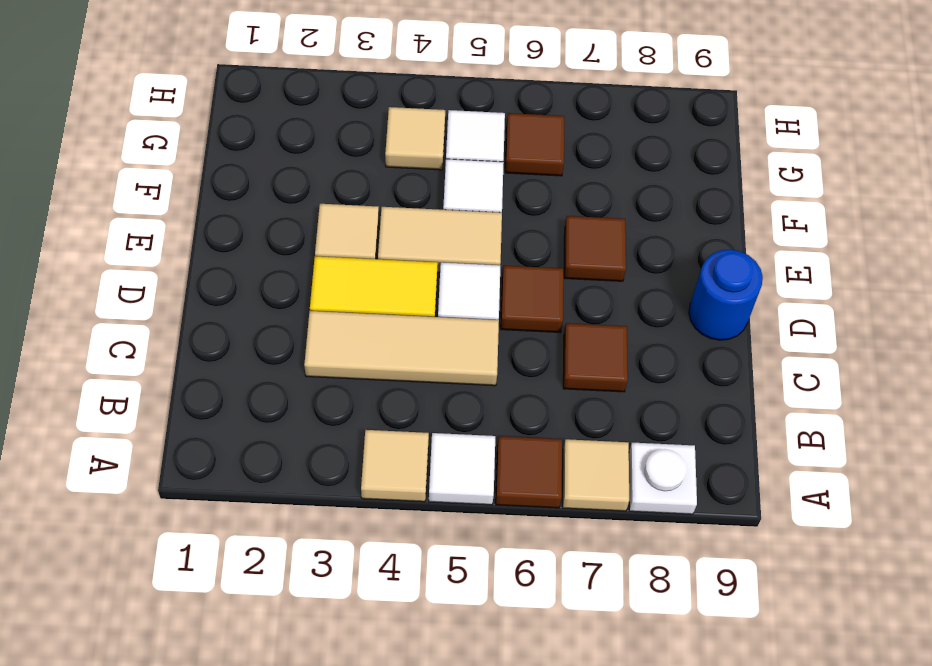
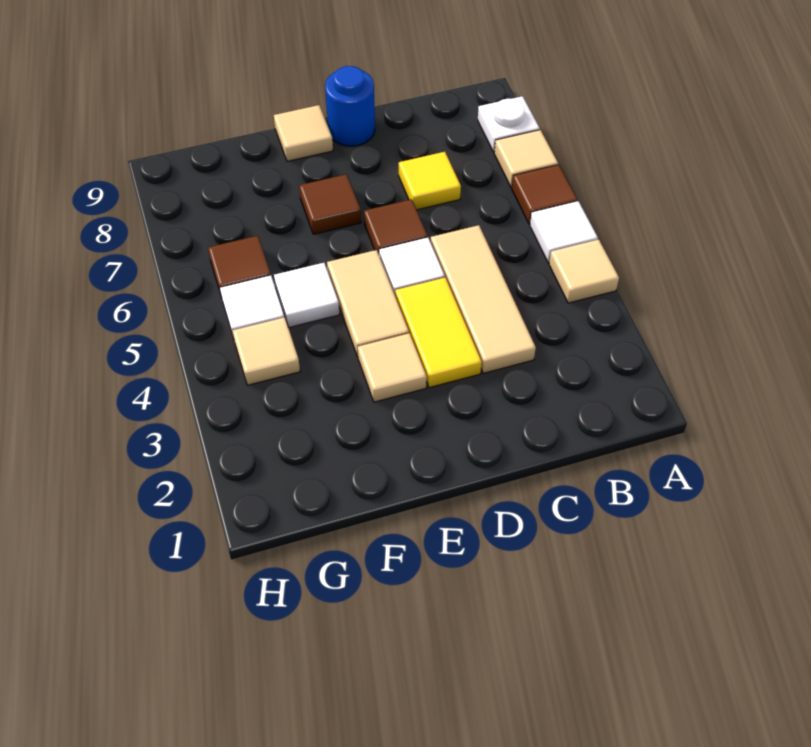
brown tile C7 level 1 -> yellow tile C7 level 1
none -> tan tile E9 level 1

